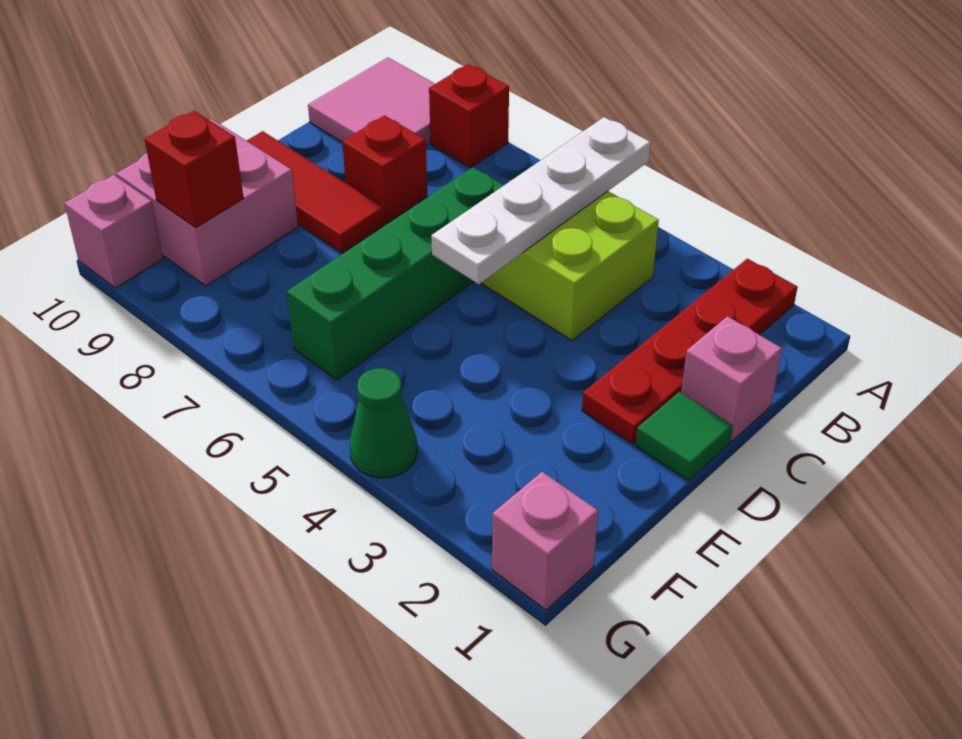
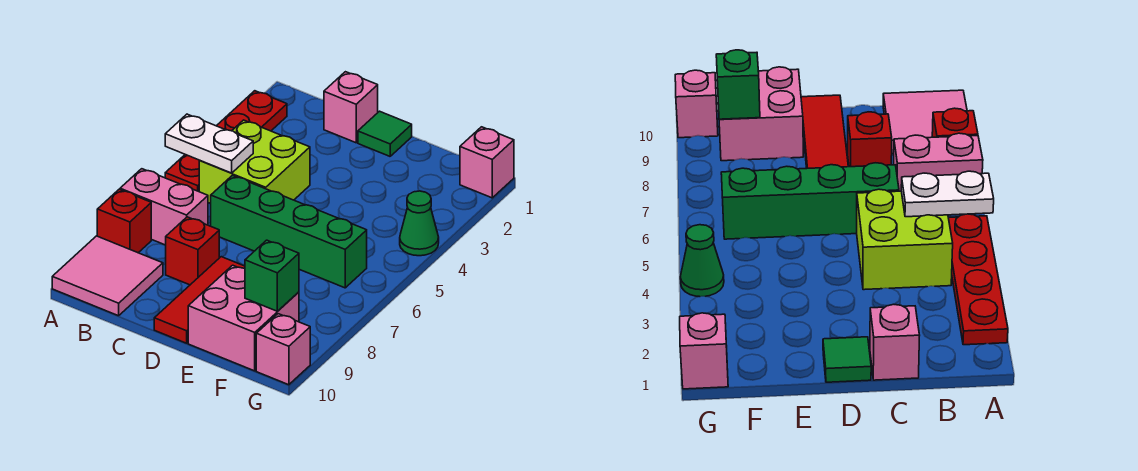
red plate A2:D2 level 1 -> red plate A2:A5 level 1
white plate A5:D5 level 2 -> white plate A5:B5 level 2
none -> pink brick A7:B7 level 1
red brick F9 level 2 -> green brick F9 level 2

